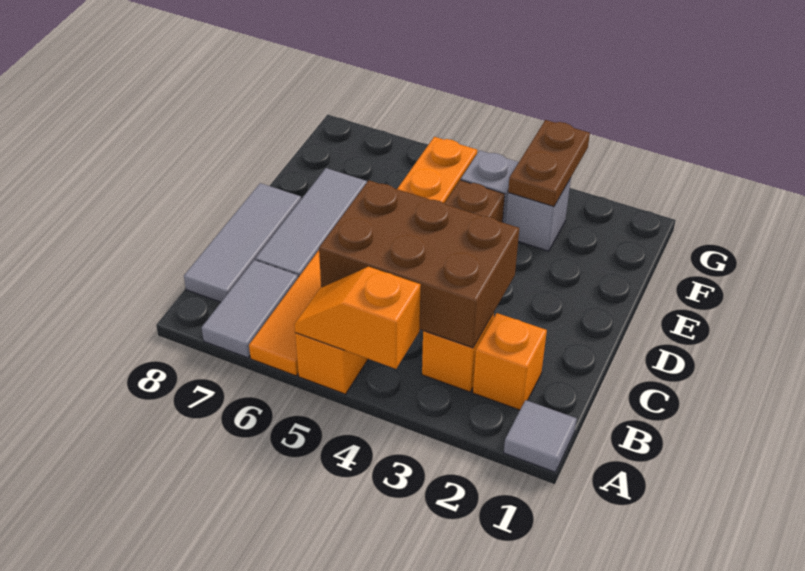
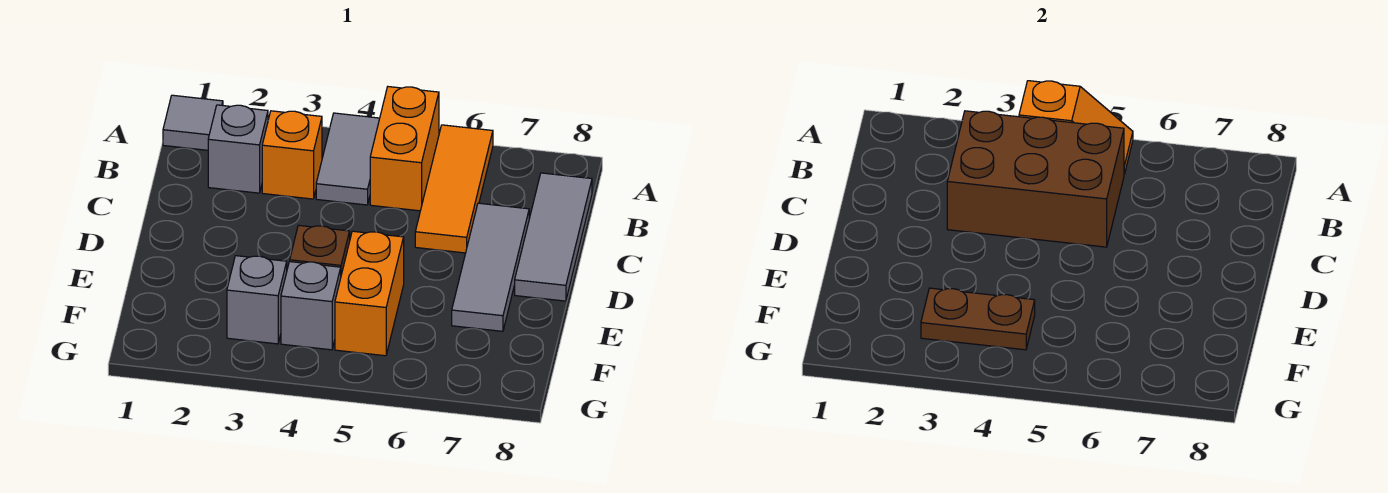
grey tile A7:B7 level 1 -> grey tile A4:B4 level 1
orange brick B2 level 1 -> grey brick B2 level 1
brown plate F3:G3 level 2 -> brown plate F3:F4 level 2

